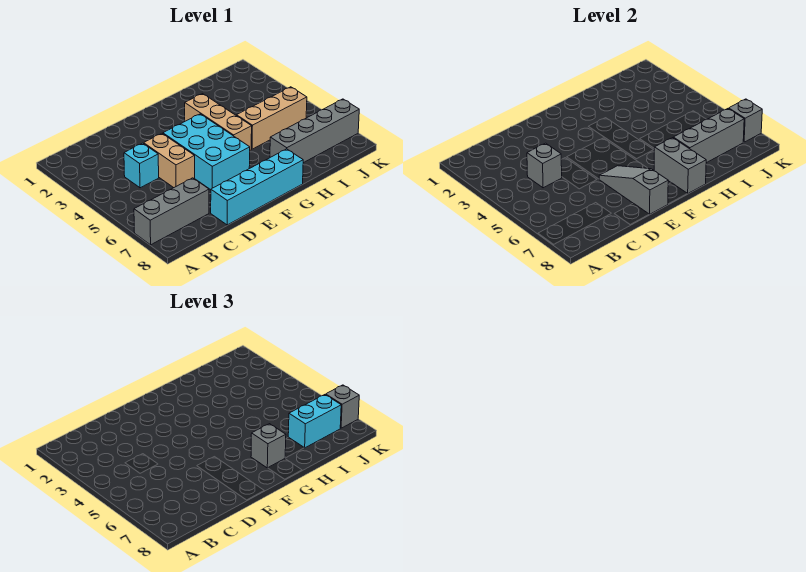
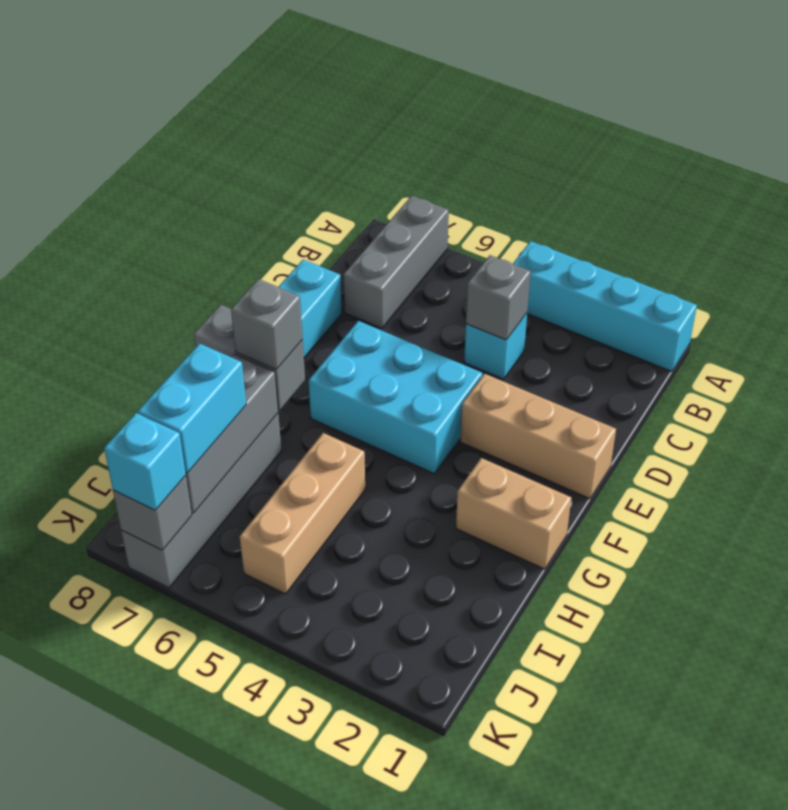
none -> cyan brick A1:A4 level 1
tan brick D4:D5 level 1 -> tan brick G1:G2 level 1
grey slope E6:E8 level 2 top 8 -> none
tan brick G3:G5 level 1 -> tan brick E1:E3 level 1
grey brick K7 level 3 -> cyan brick K7 level 3

